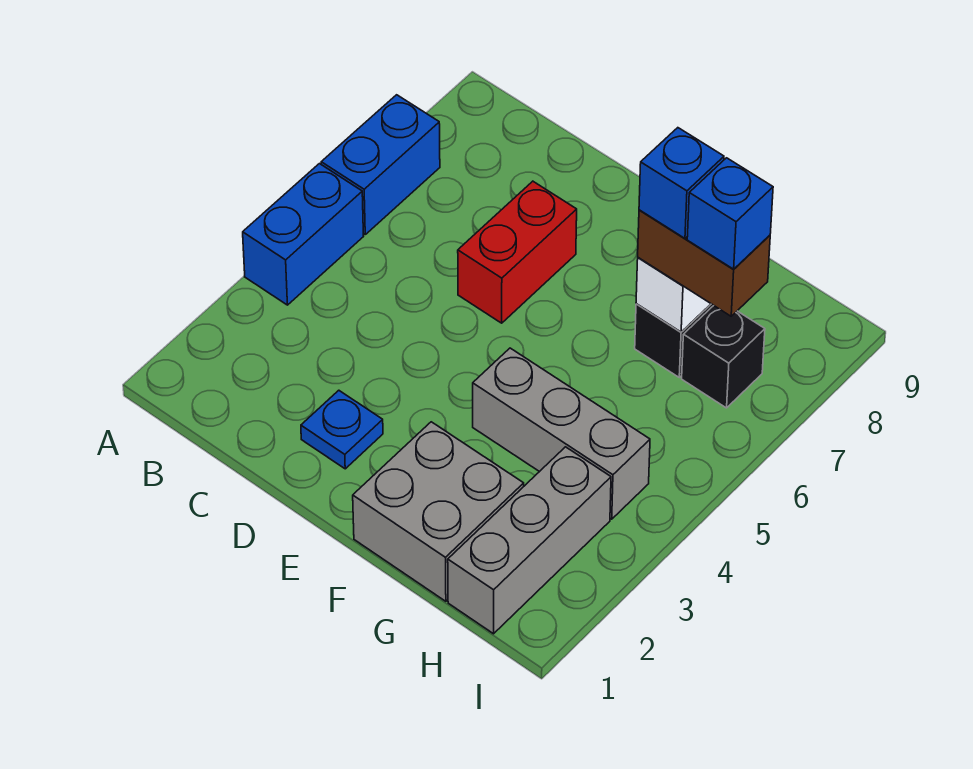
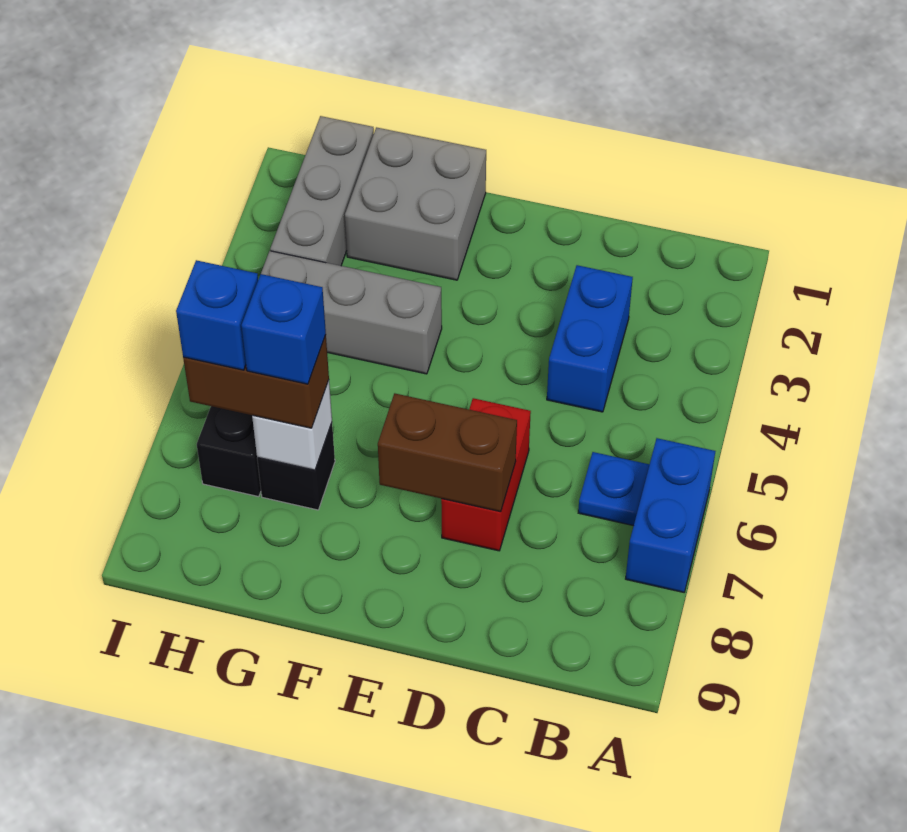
blue brick A4:A5 level 1 -> blue brick C3:C4 level 1
blue plate D2 level 1 -> blue plate B6 level 1
none -> brown brick D7:E7 level 2

